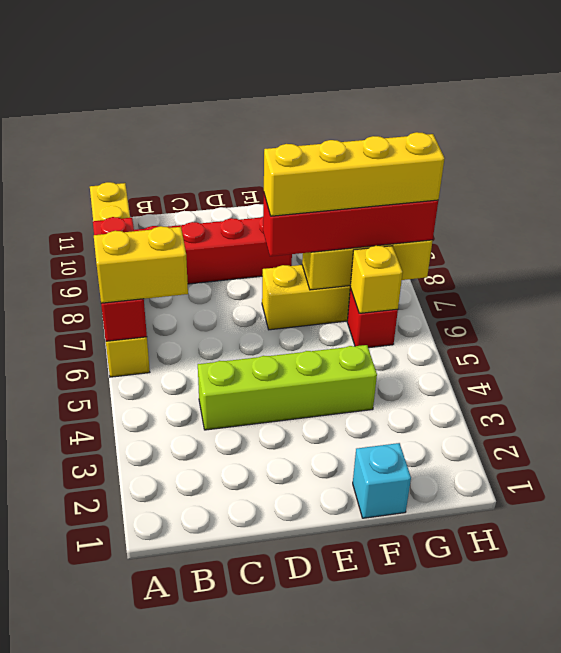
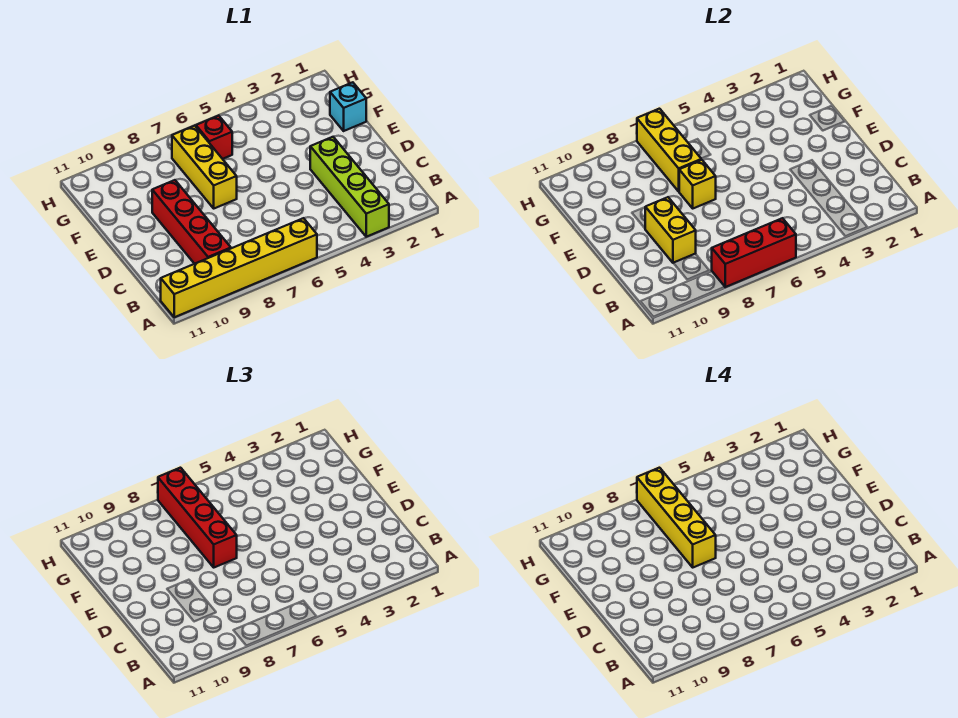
yellow brick A6:B6 level 3 -> yellow brick C9:D9 level 2
lime brick C4:F4 level 1 -> lime brick A3:D3 level 1
yellow brick G6 level 2 -> yellow brick E7 level 2

